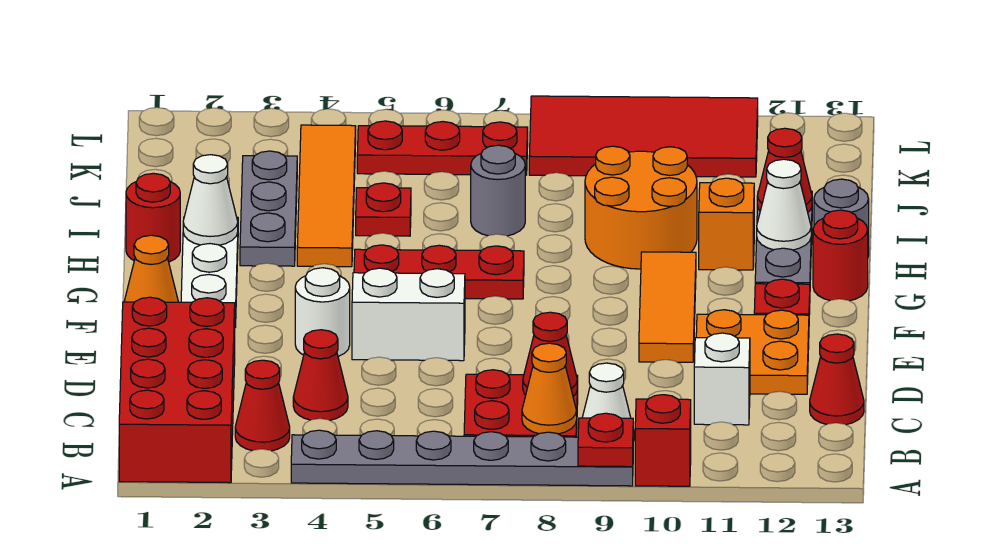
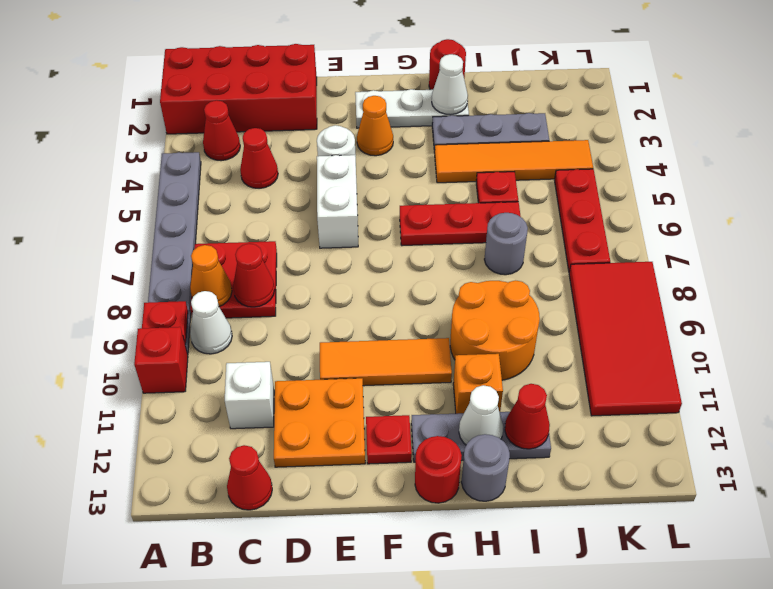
orange cone F1 level 1 -> orange cone F3 level 1
red plate G5:G7 level 1 -> red plate G6:I6 level 1

